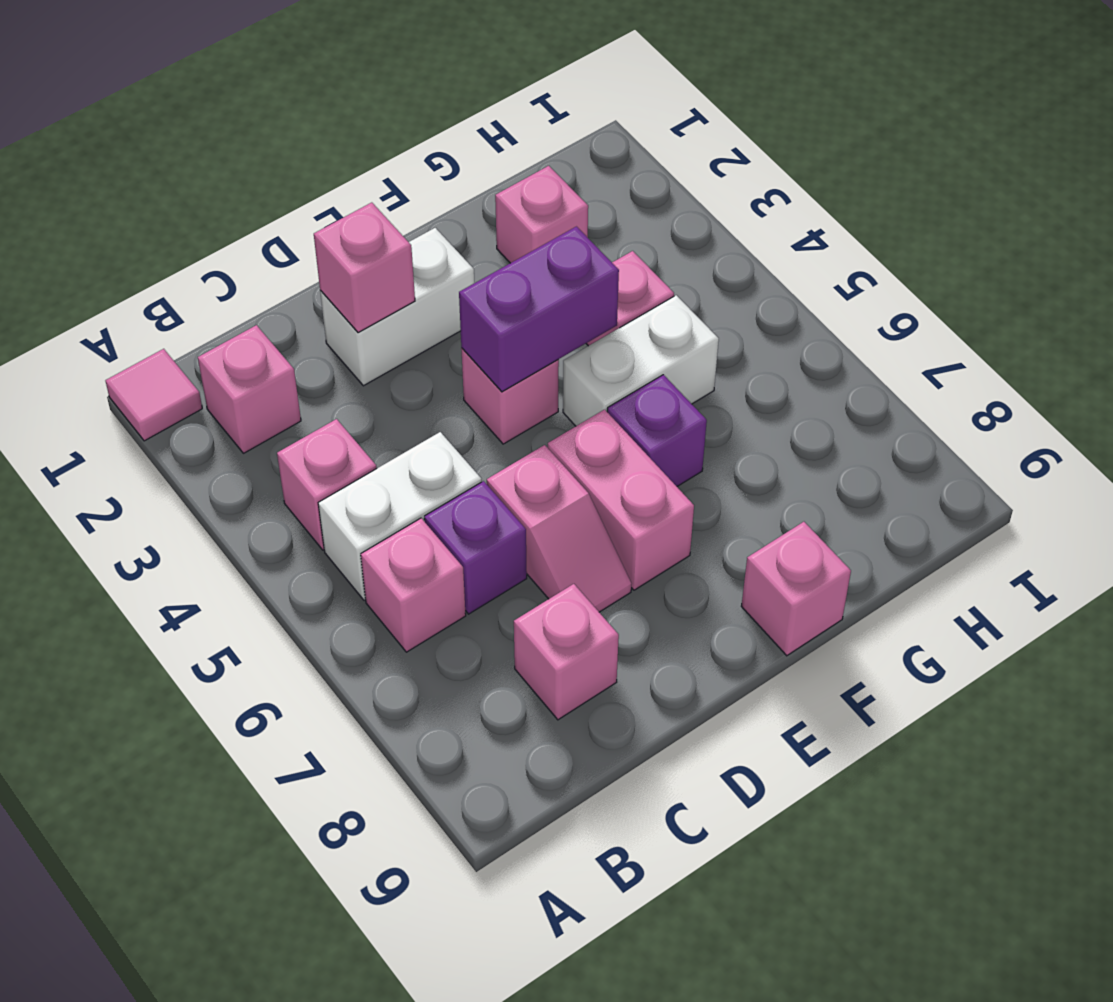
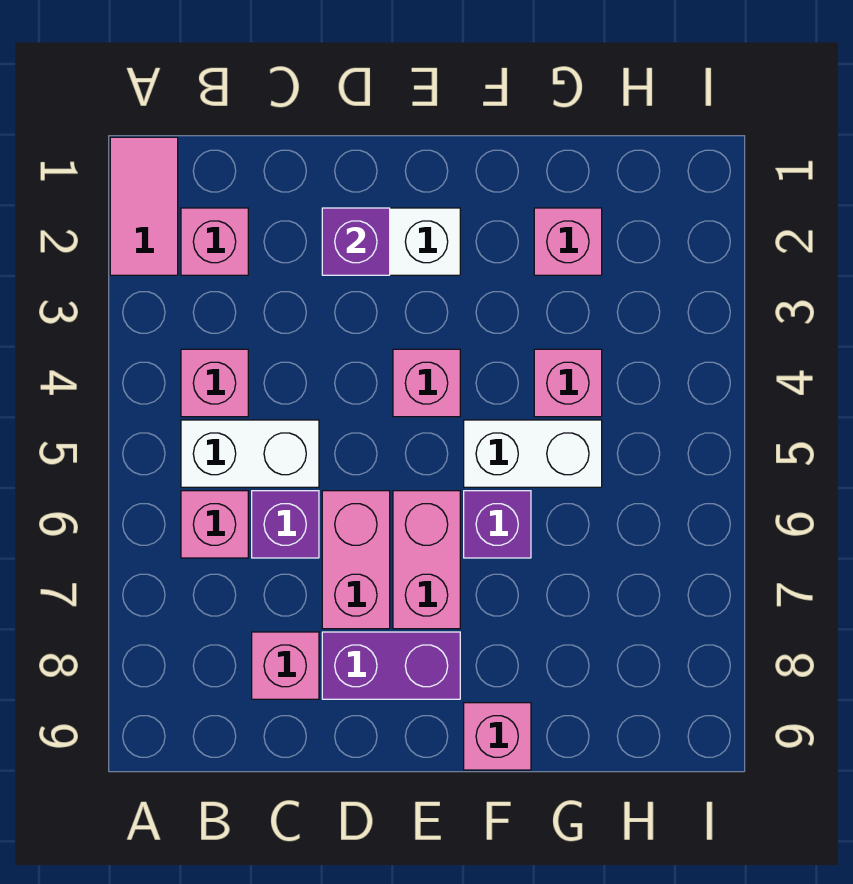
pink tile A1 level 1 -> pink tile A1:A2 level 1
pink brick D2 level 2 -> purple brick D2 level 2
pink slope D6:D7 level 1 top 6 -> pink brick D6:D7 level 1
purple brick E4:F4 level 2 -> purple brick D8:E8 level 1

